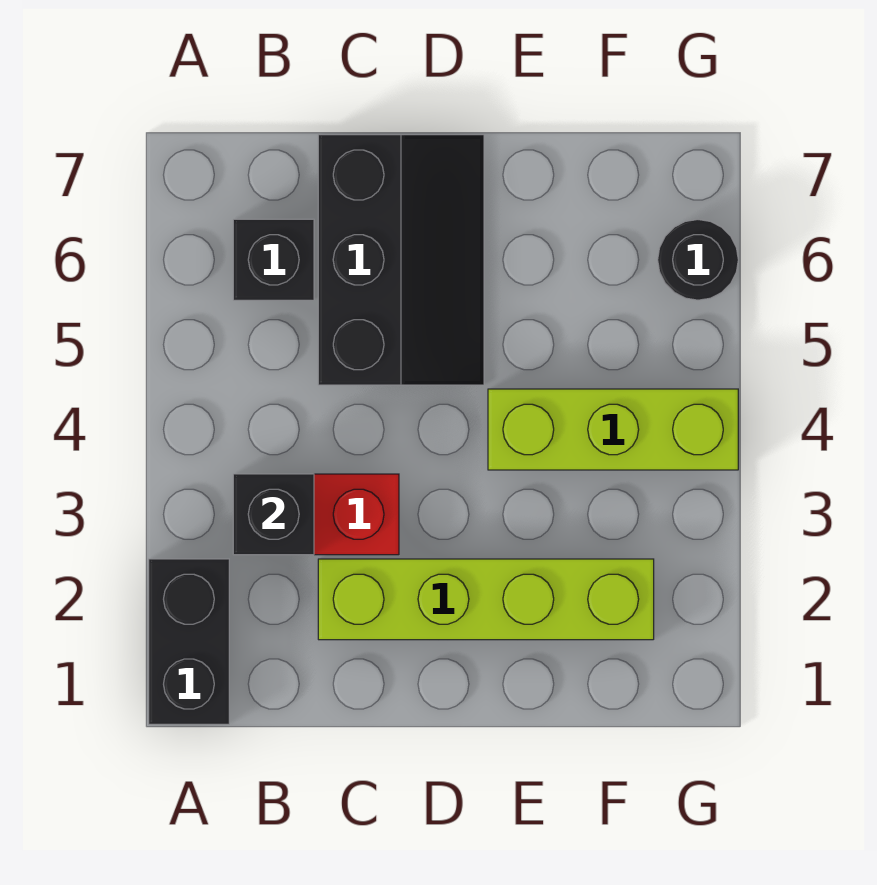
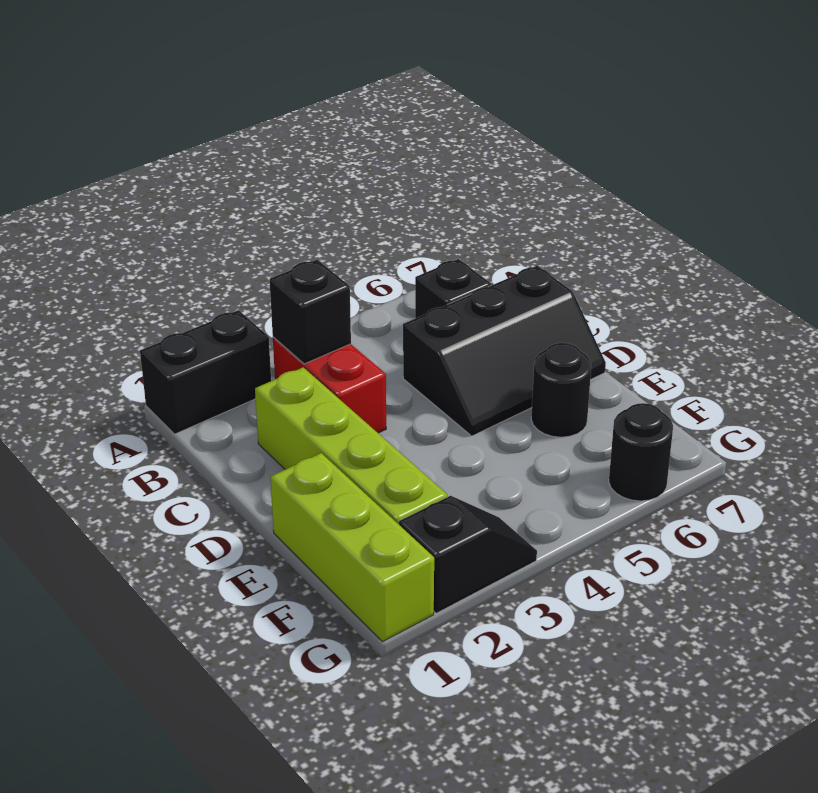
lime brick E4:G4 level 1 -> lime brick E1:G1 level 1
none -> black round brick E6 level 1
none -> black slope G2:G3 level 1 top 2

